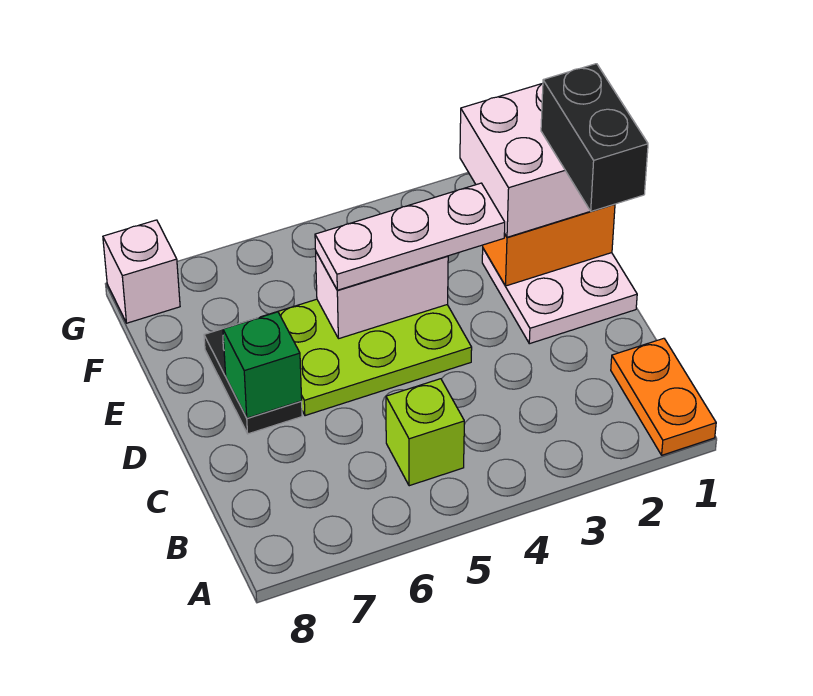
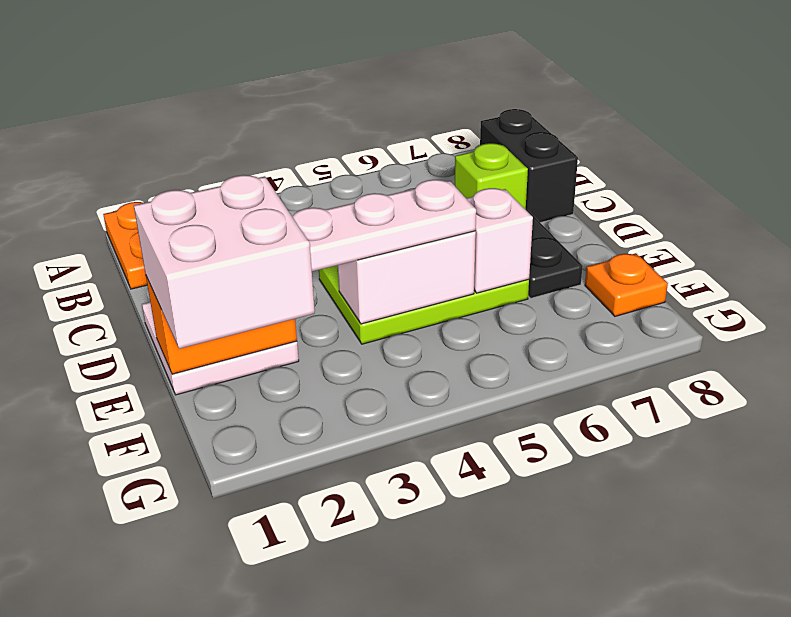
lime brick B5 level 1 -> lime brick C7 level 1
black brick D1:E1 level 4 -> black brick B8:C8 level 1
green brick D7 level 2 -> none
none -> orange plate F8 level 1
white brick G8 level 1 -> white brick E6 level 2

